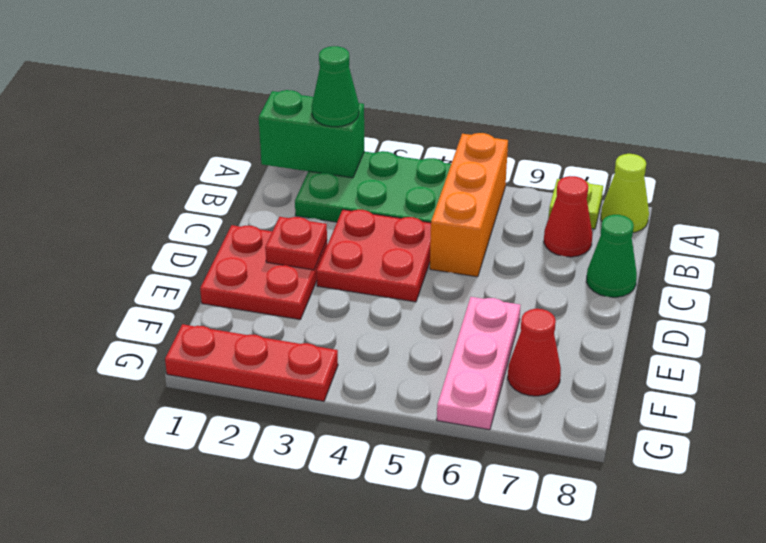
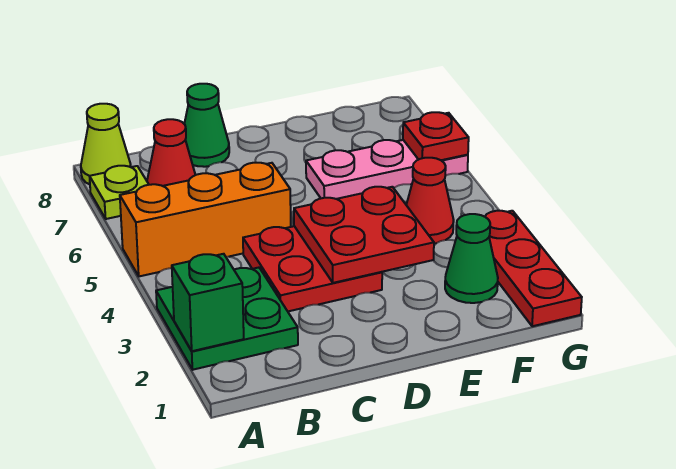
green brick A1:A2 level 2 -> green brick A2 level 2
green plate A2:B4 level 1 -> green plate A2:B3 level 1
green cone A2 level 3 -> green cone F2 level 1
red plate D1:E2 level 1 -> red plate D3:E4 level 2
red plate D2 level 2 -> red plate G6 level 2
red cone F7 level 1 -> red cone F4 level 1

